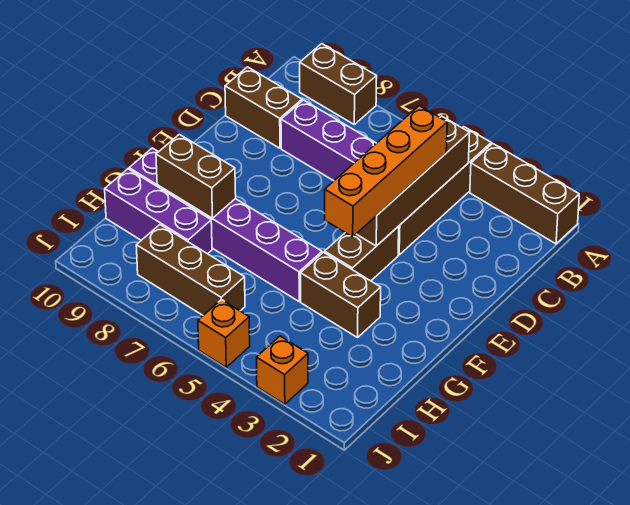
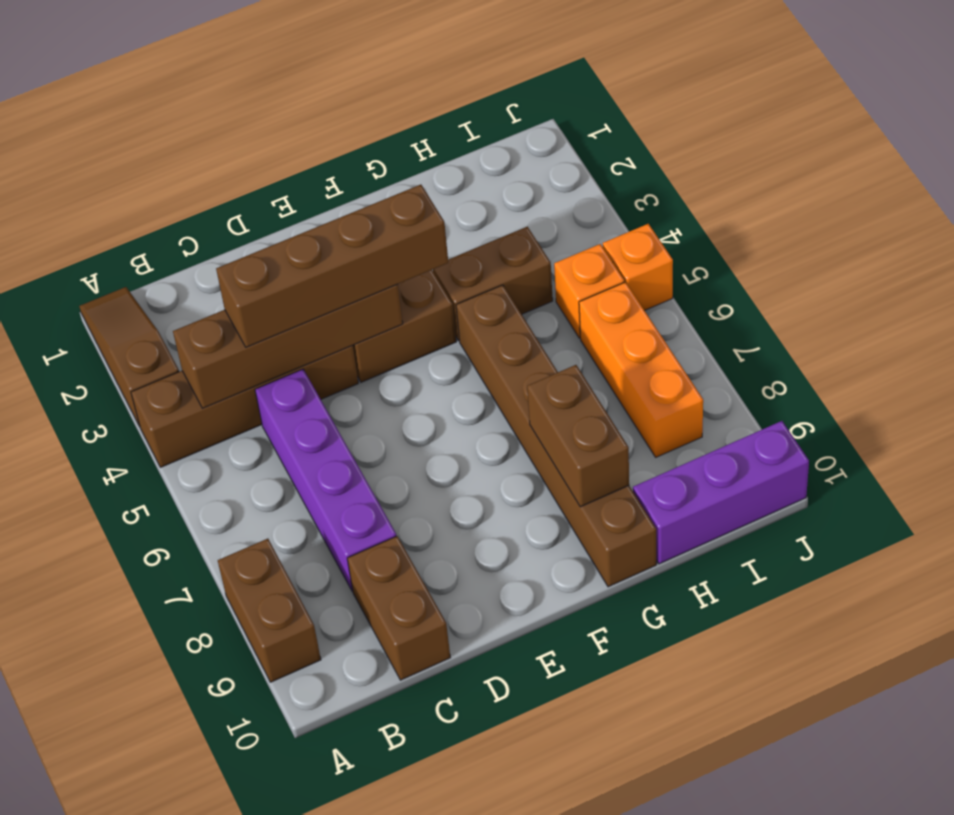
brown brick A1:A3 level 1 -> brown slope A1:A3 level 1 top 3
orange brick C4:F4 level 3 -> brown brick C4:F4 level 3
brown brick G3:G4 level 1 -> brown brick G4:H4 level 1
purple brick G5:G10 level 1 -> brown brick G5:G10 level 1
purple brick H8:H10 level 1 -> purple brick H10:J10 level 1
brown brick I6:I8 level 1 -> orange brick I6:I8 level 1
orange brick J3 level 1 -> orange brick I5 level 1

